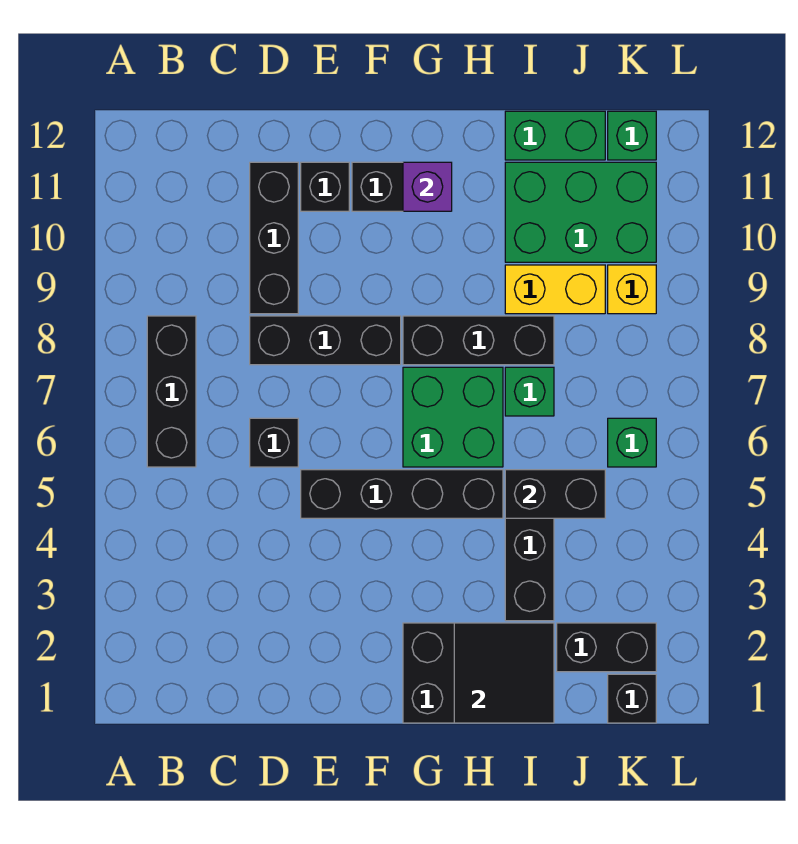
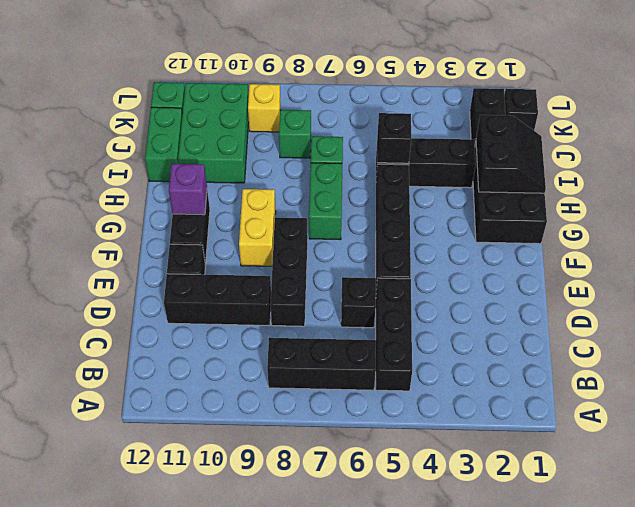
green brick G6:H7 level 1 -> green brick G7:H7 level 1
black brick G8:I8 level 1 -> black brick B5:D5 level 1
black tile H1:I2 level 2 -> black slope H1:I2 level 2 top 2
black brick I5:J5 level 2 -> black brick I5 level 2
yellow brick I9:J9 level 1 -> yellow brick F9:G9 level 1
green brick K6 level 1 -> green brick J8 level 1

